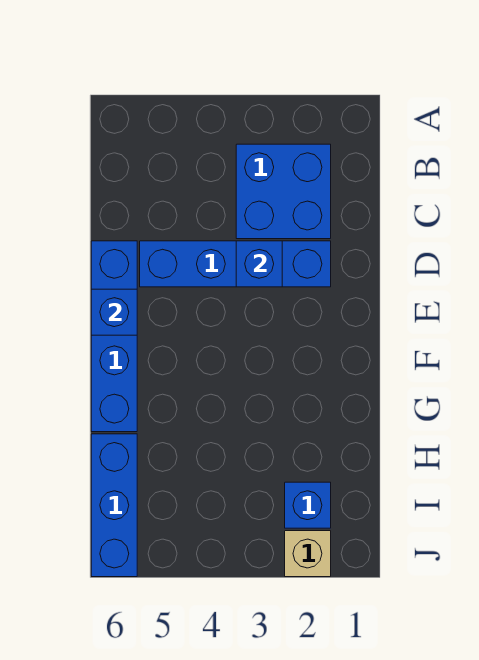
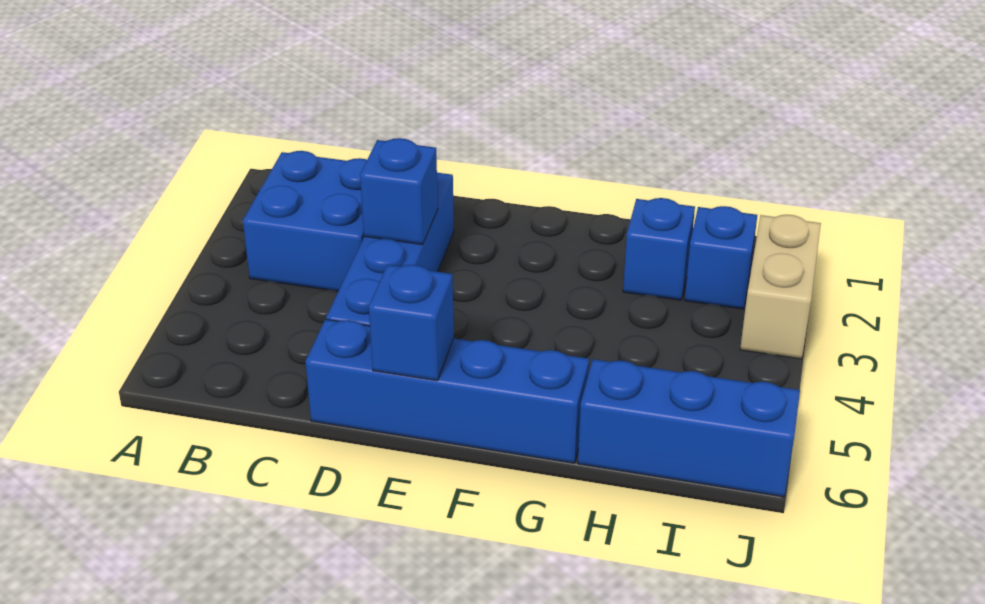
none -> blue brick H2 level 1
tan brick J2 level 1 -> tan brick J2:J3 level 1

